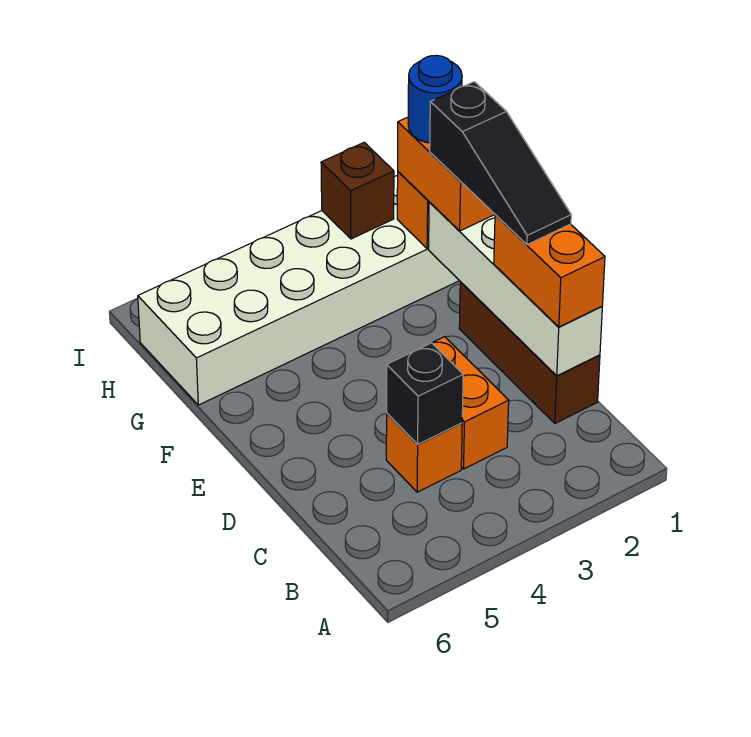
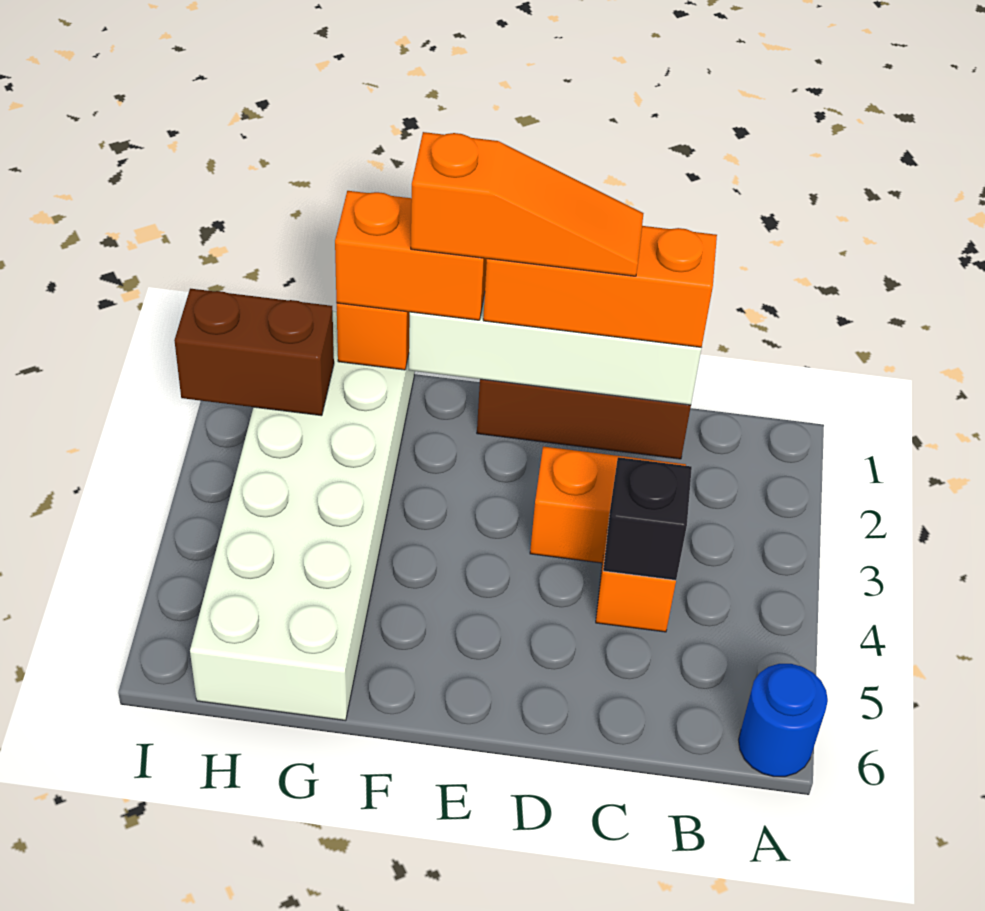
orange brick C1:D1 level 3 -> orange brick C1:E1 level 3
black slope D1:F1 level 4 top F -> orange slope D1:F1 level 4 top F
blue round brick G1 level 4 -> blue round brick A6 level 1
brown brick H2 level 2 -> brown brick H2:I2 level 2

